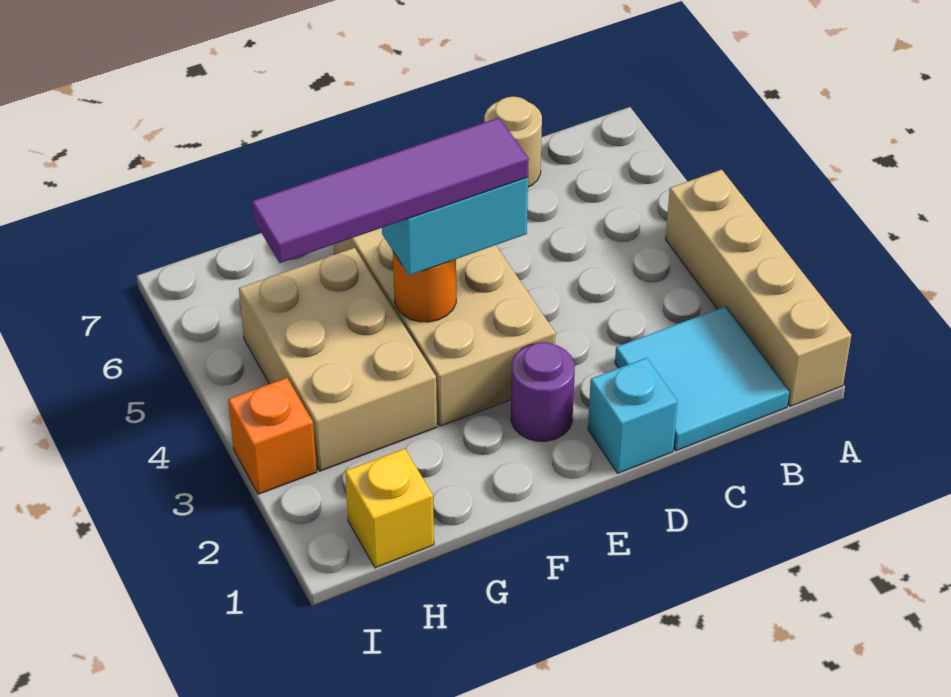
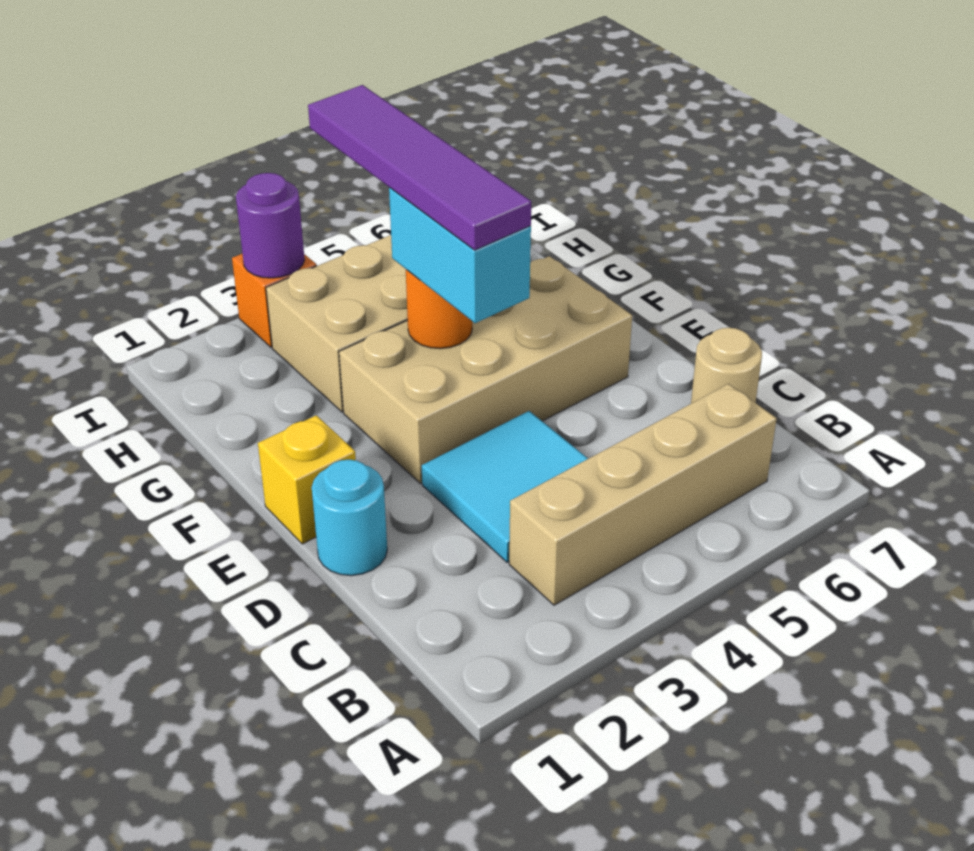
tan brick A1:A4 level 1 -> tan brick B3:B6 level 1
cyan tile B1:C2 level 1 -> cyan tile C3:D4 level 1
cyan brick D1 level 1 -> cyan round brick D1 level 1
purple round brick E2 level 1 -> purple round brick I3 level 2
yellow brick H1 level 1 -> yellow brick E1 level 1

